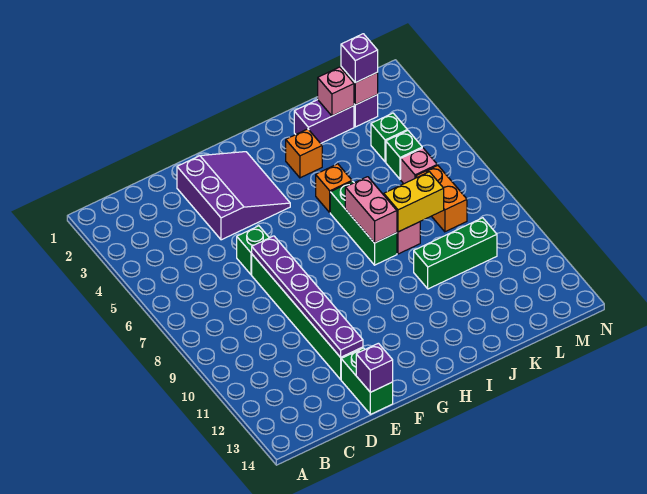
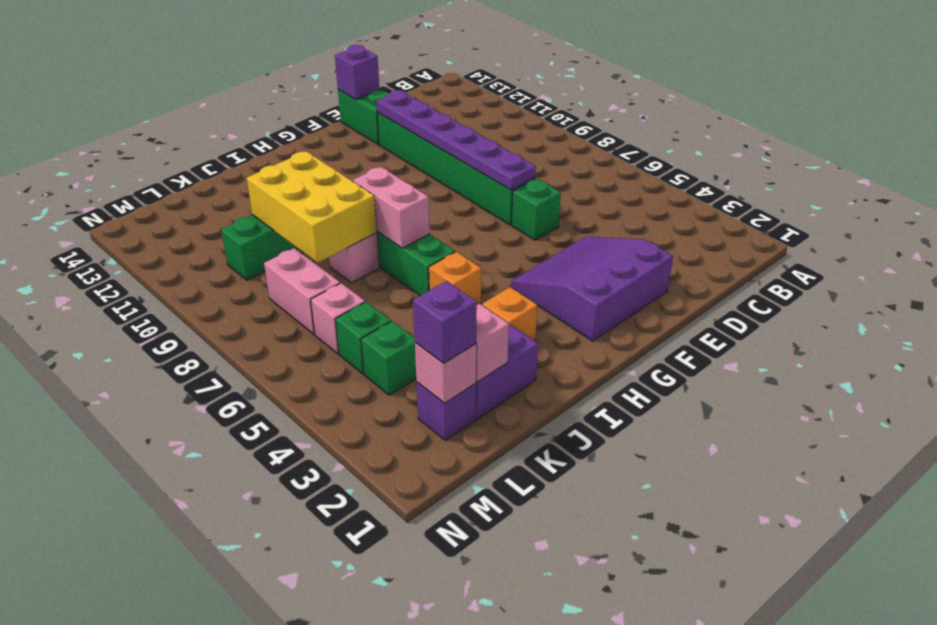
purple slope E2:G4 level 1 top E -> purple slope E2:G4 level 1 top 2
yellow brick J8:K8 level 2 -> yellow brick J8:K10 level 2
orange brick L7:L8 level 1 -> pink brick L7:L8 level 1

